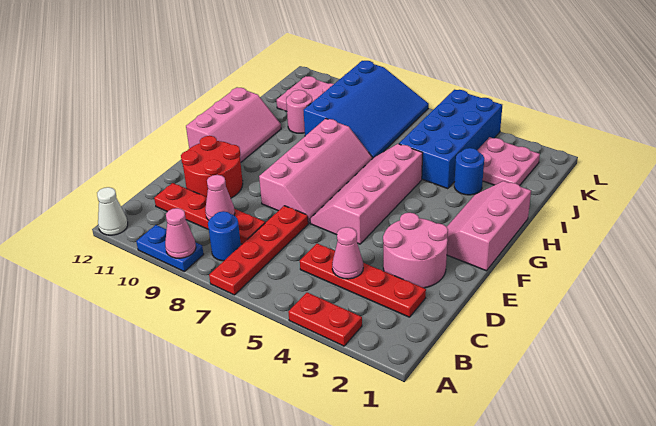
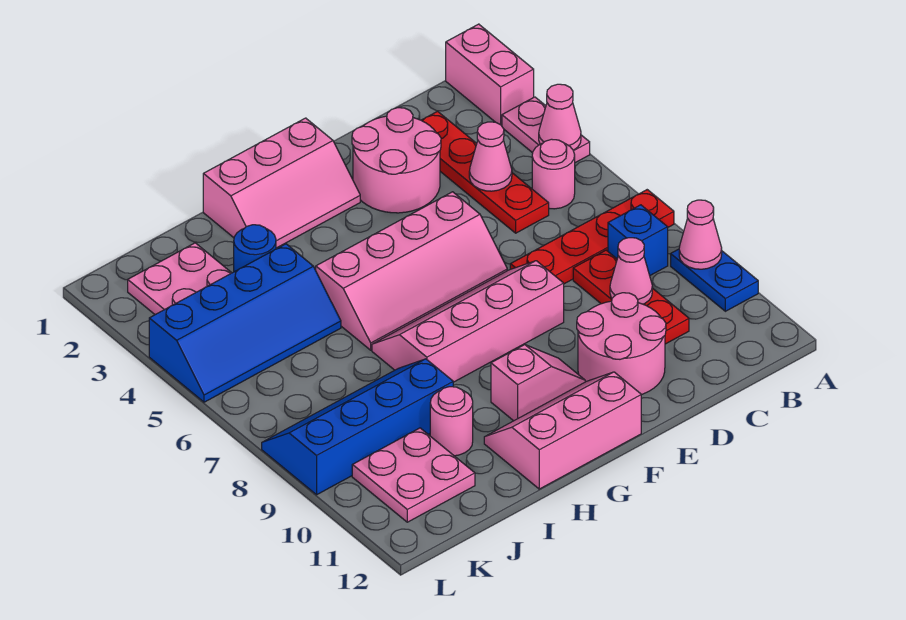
none -> pink brick A1:A2 level 1
red plate A3:A4 level 1 -> pink plate A3:A4 level 1
none -> pink cone A4 level 2
white cone A12 level 1 -> none
none -> pink round brick B5 level 1
blue round brick B8 level 1 -> blue brick B8 level 1
red plate C8:C11 level 1 -> red plate C8:C10 level 1
red round brick D10:E11 level 1 -> pink round brick D10:E11 level 1
none -> pink slope F10:G10 level 1 top G
blue brick I4:L5 level 1 -> blue slope I4:L5 level 1 top 4
blue slope I7:L9 level 1 top 9 -> blue slope I8:L9 level 1 top 9

